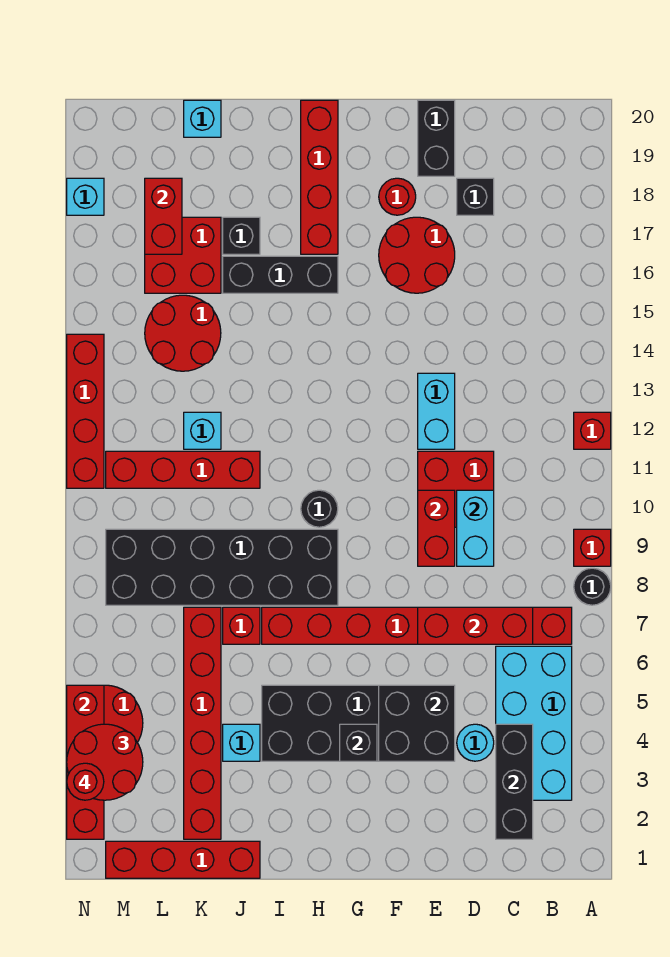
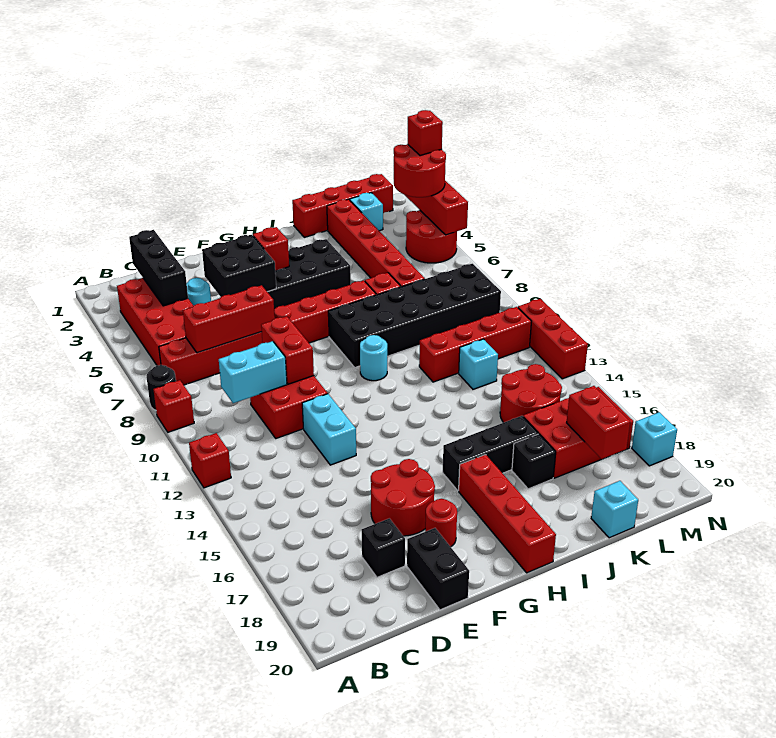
cyan brick B3:C6 level 1 -> red brick B3:C6 level 1
cyan brick D9:D10 level 2 -> cyan brick C10:D10 level 2
black brick G4 level 2 -> red brick G4 level 2
black round brick H10 level 1 -> cyan round brick H10 level 1
cyan brick J4 level 1 -> cyan brick L2 level 1
red brick K16:L17 level 1 -> red brick K16:M17 level 1
red round brick N3 level 4 -> red brick N3 level 4
red brick N11:N14 level 1 -> red brick N11:N13 level 1

